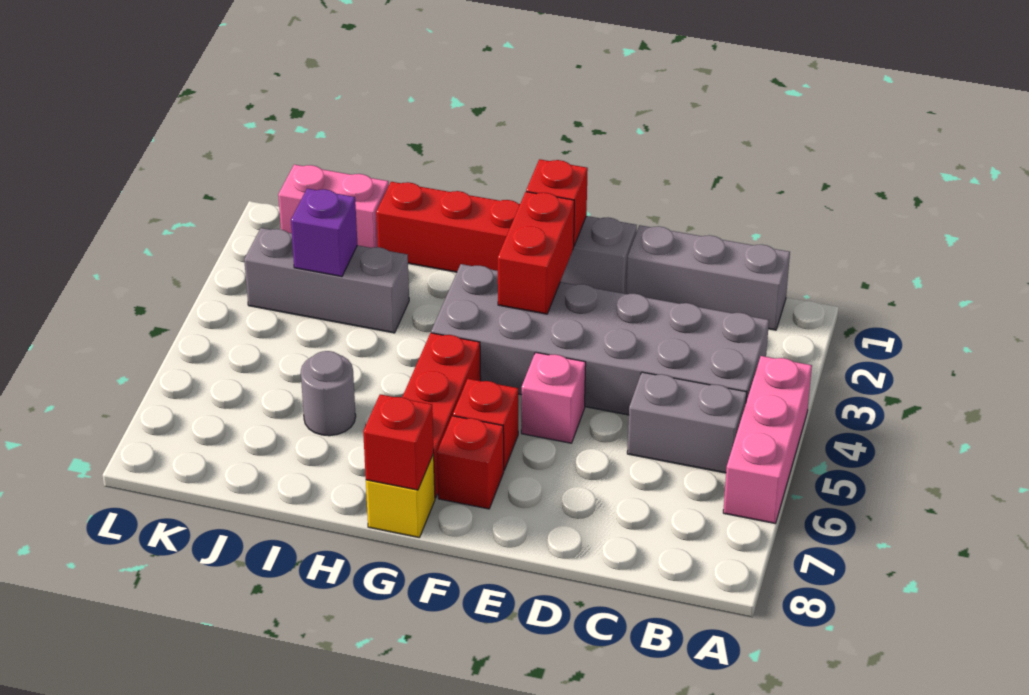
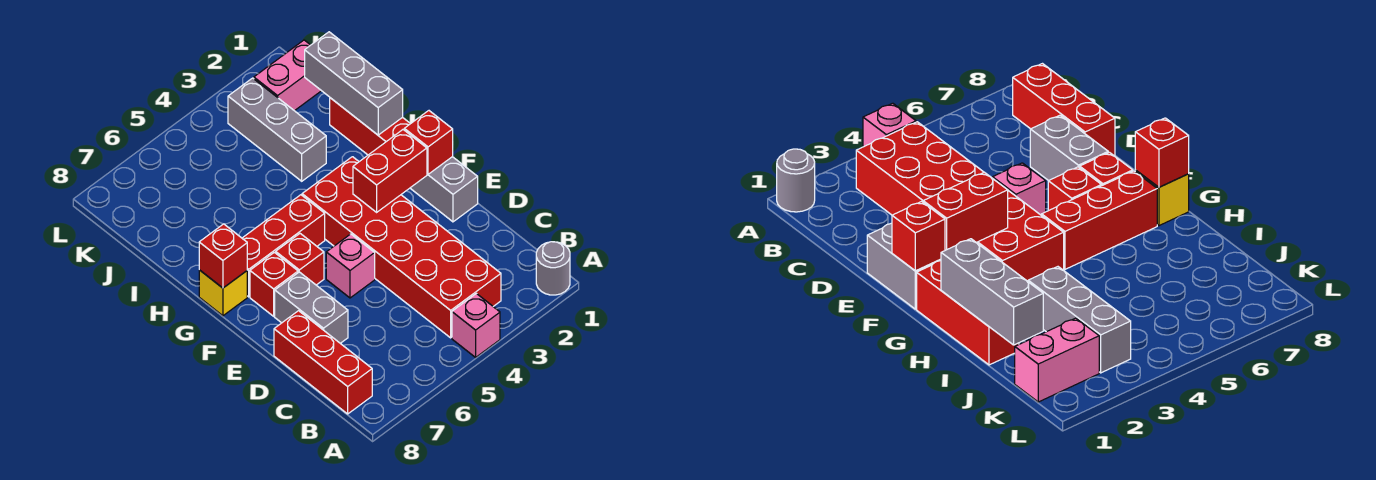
pink brick A4:A6 level 1 -> pink brick A4 level 1
grey brick B1:D1 level 1 -> grey brick H1:J1 level 2
grey brick B3:G4 level 1 -> red brick B3:G4 level 1
grey brick B5:C5 level 1 -> grey brick D7:E7 level 1
none -> red brick B8:D8 level 1
grey round brick I6 level 1 -> grey round brick A1 level 1
pink brick J1:K1 level 1 -> pink brick K1:K2 level 1
purple brick J3 level 2 -> none

